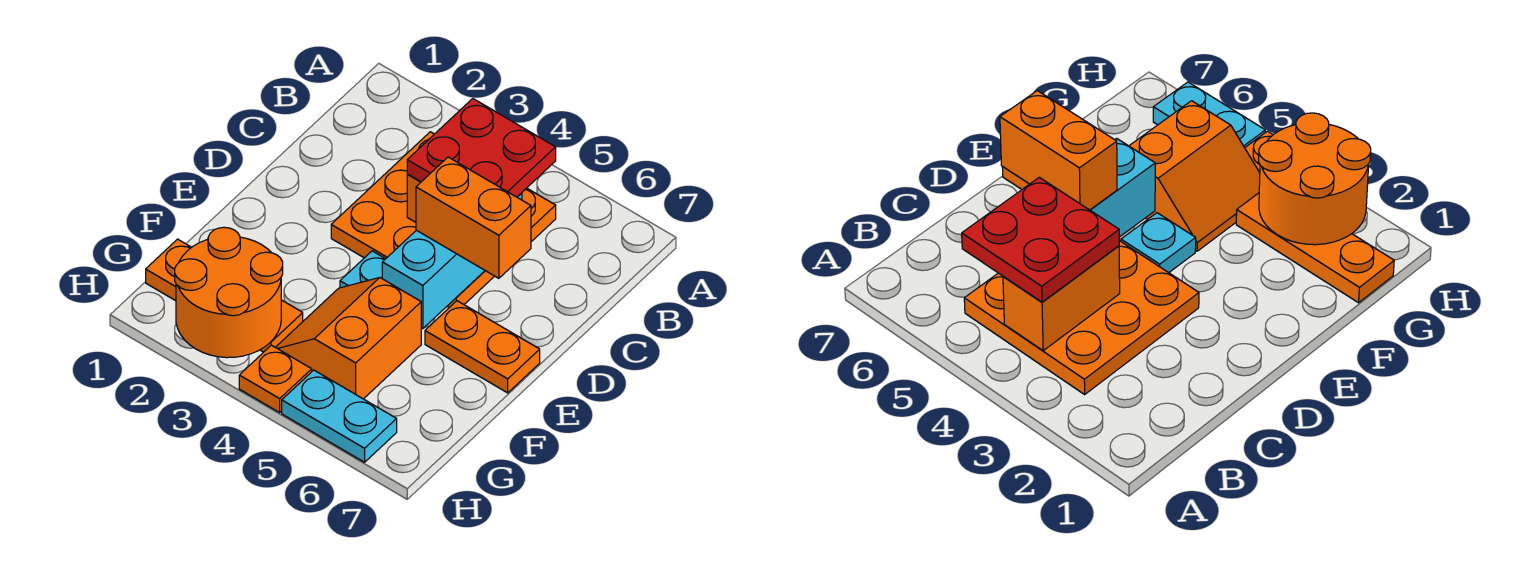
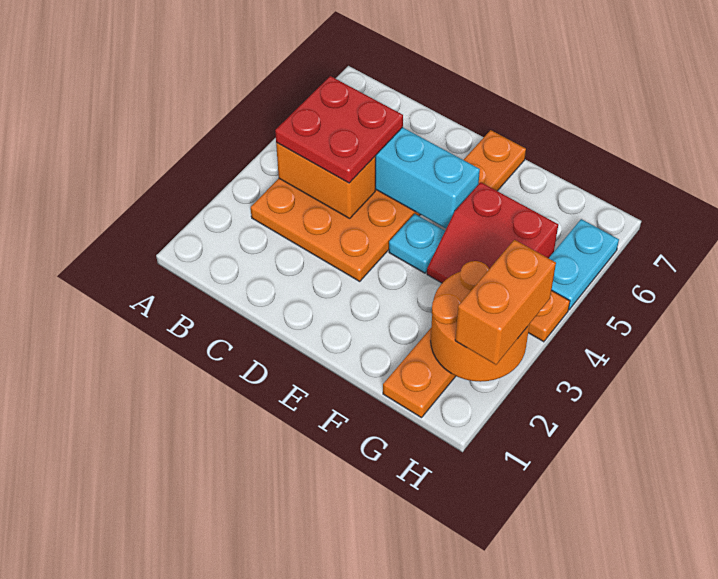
orange brick D5:D6 level 3 -> orange brick H2:H3 level 3
orange slope F4:G5 level 1 top 5 -> red slope F4:G5 level 1 top 5

